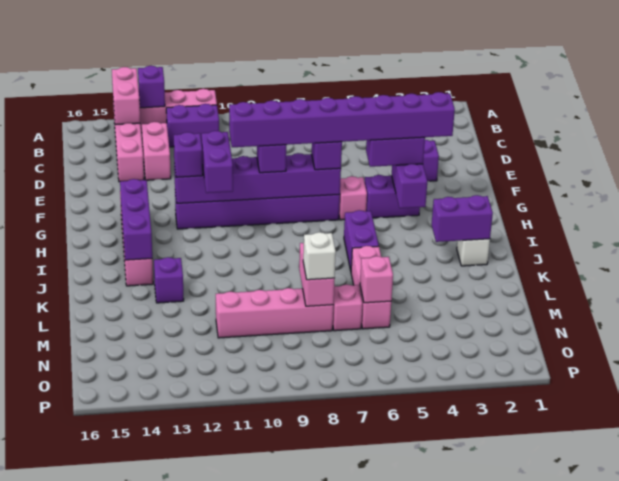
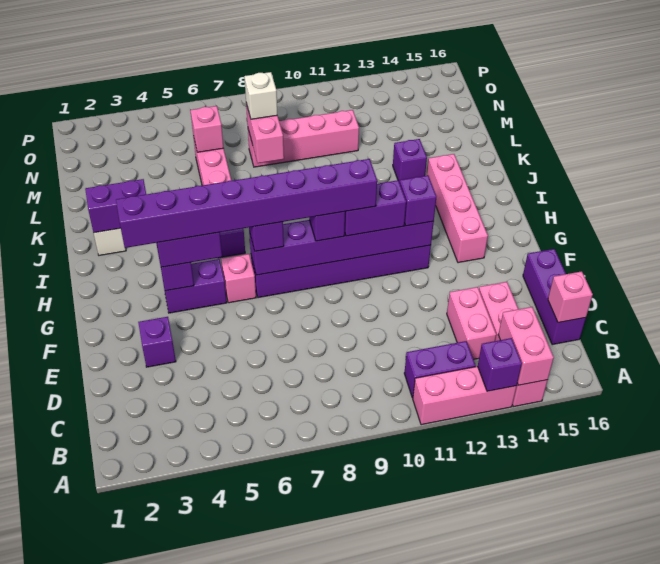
purple brick G11:H11 level 3 -> purple brick G10:G11 level 3
purple brick H14:J14 level 2 -> purple brick C16:E16 level 1
pink brick M7 level 1 -> pink brick C16 level 2

